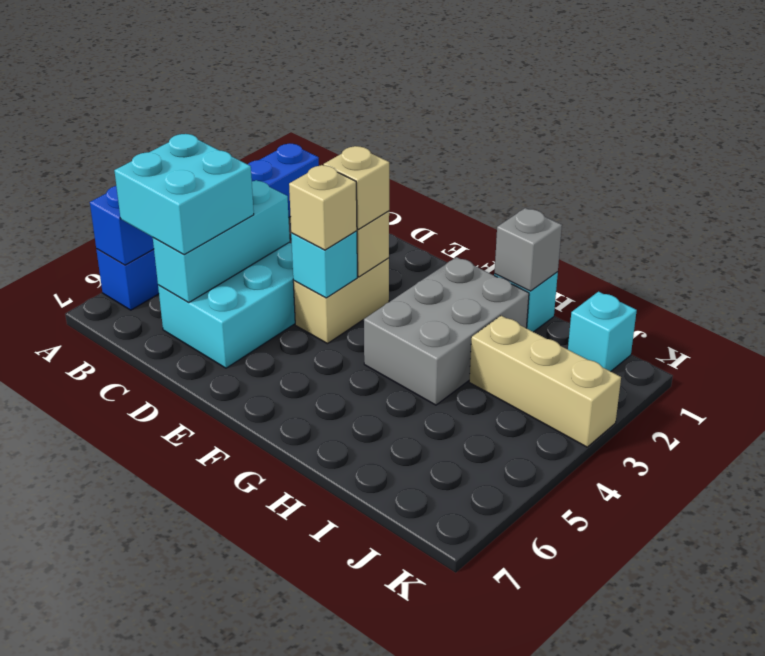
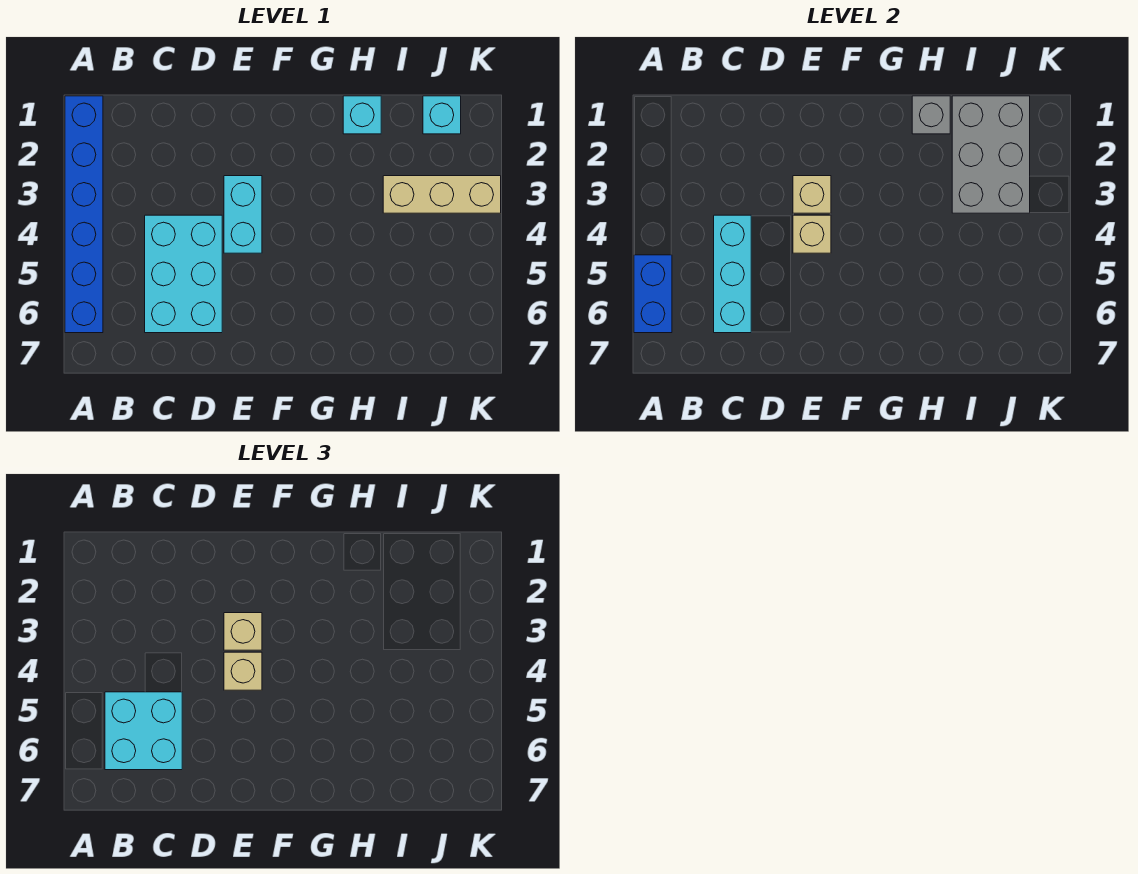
tan brick E3:E4 level 1 -> cyan brick E3:E4 level 1
cyan brick E4 level 2 -> tan brick E4 level 2
grey brick G2:H4 level 1 -> grey brick I1:J3 level 2

